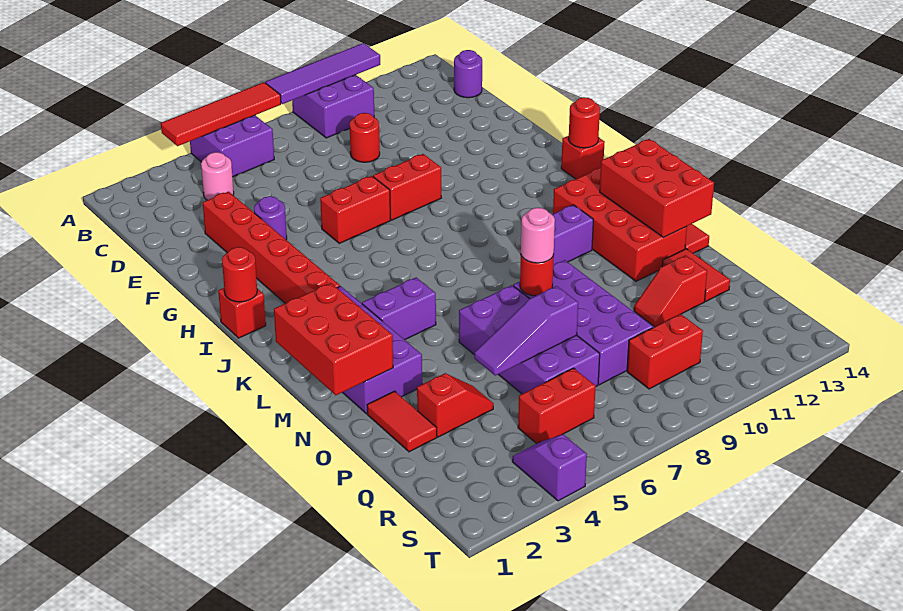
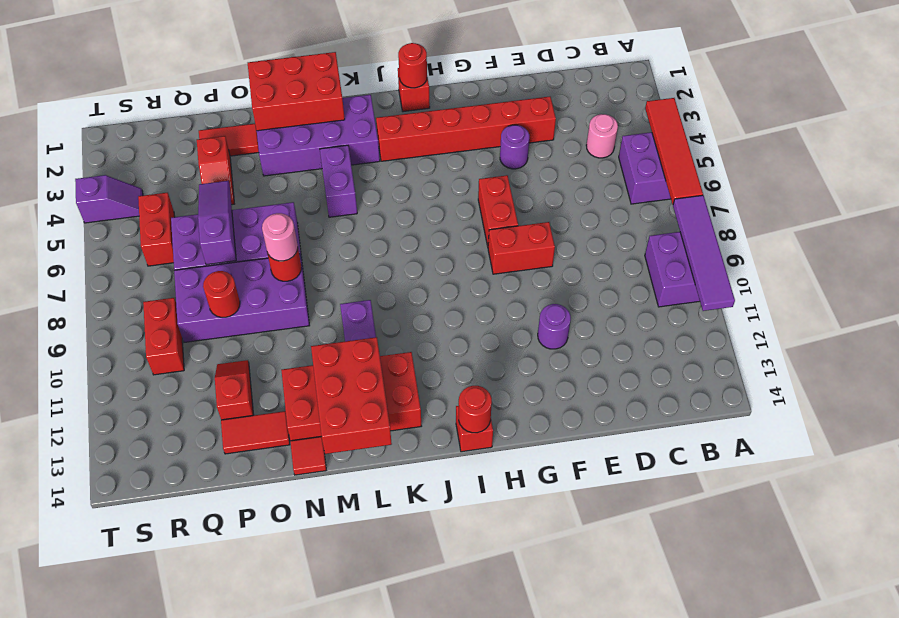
purple round brick C14 level 1 -> purple round brick F11 level 1
red round brick D9 level 1 -> red round brick P9 level 2
red brick G8:G9 level 1 -> red brick F8:G8 level 1
red brick L13:N14 level 2 -> red brick L12:M14 level 2

